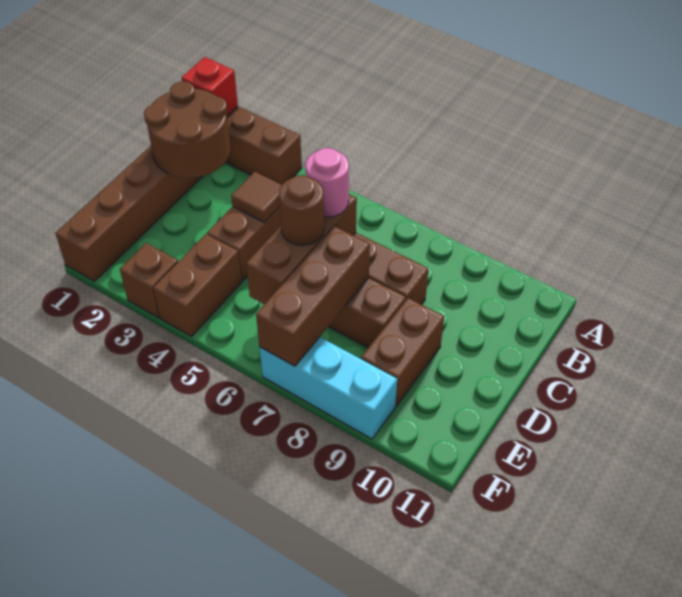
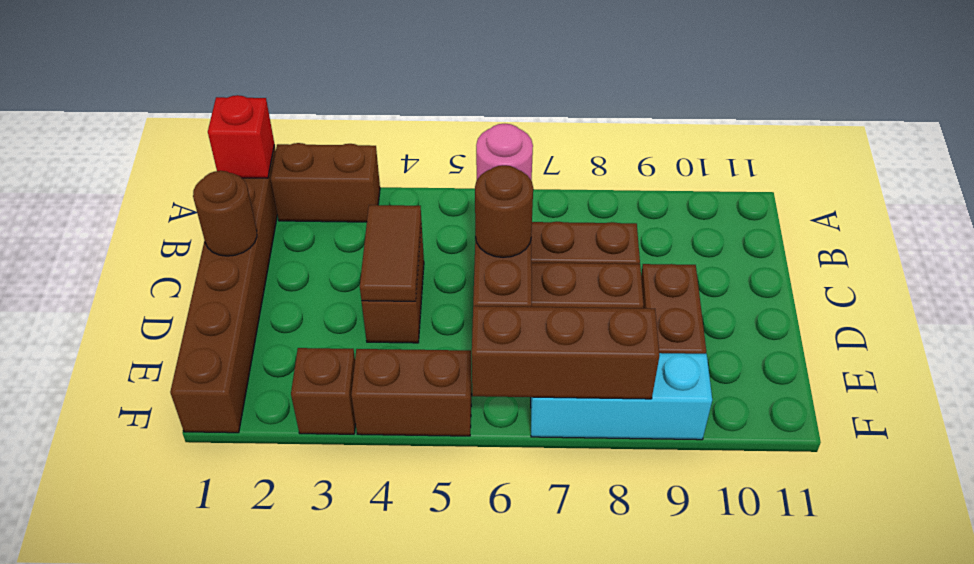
brown round brick B1:C2 level 2 -> brown round brick C1 level 2
brown tile C4 level 2 -> brown tile C4:D4 level 2
brown brick D7:F7 level 2 -> brown brick F6:F8 level 2
brown brick E4:F4 level 1 -> brown brick F4:F5 level 1

